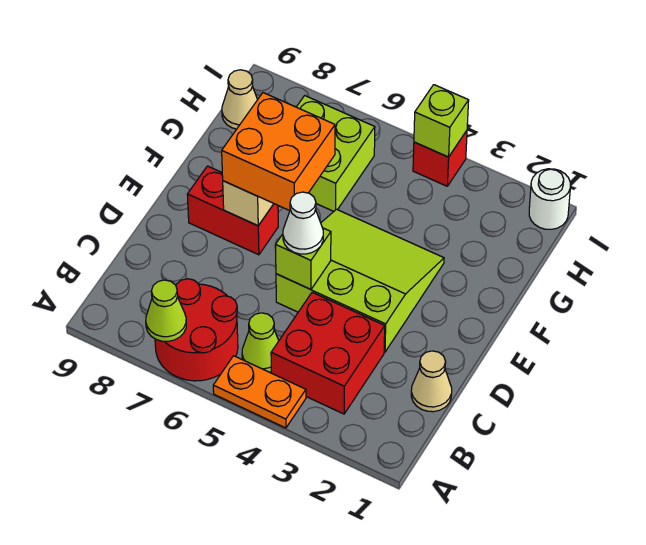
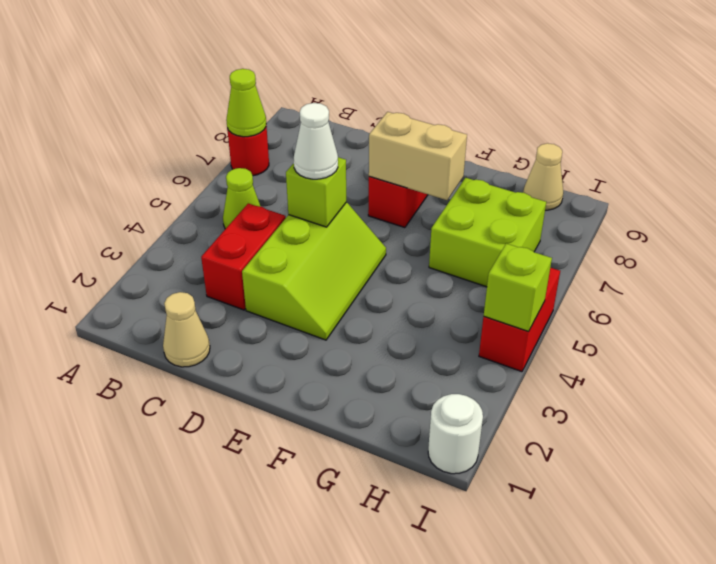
orange plate A4:A5 level 1 -> none
red round brick A6:B7 level 1 -> red round brick A7 level 1
red brick B3:C4 level 1 -> red brick C3:C4 level 1
lime slope D3:F5 level 1 top D -> lime slope D3:E5 level 1 top D
orange brick E6:F7 level 3 -> none
red brick I4 level 1 -> red brick I4:I5 level 1

